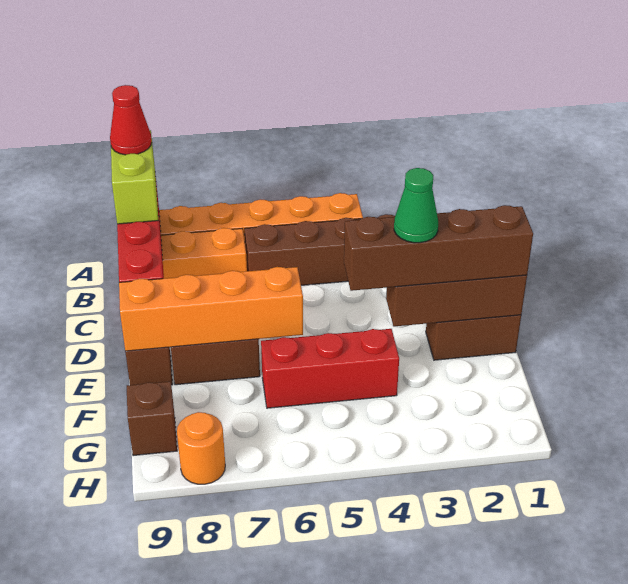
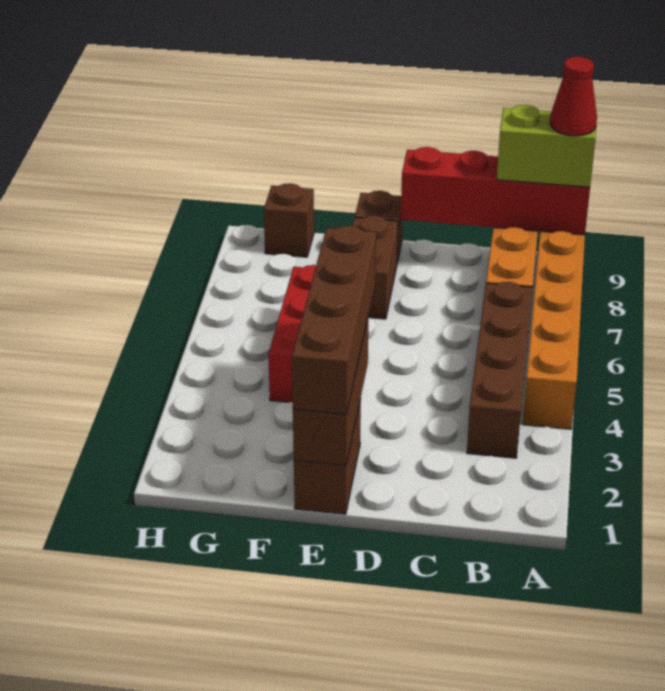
green cone E3 level 4 -> none
orange brick E6:E9 level 2 -> none
orange round brick H8 level 1 -> none

